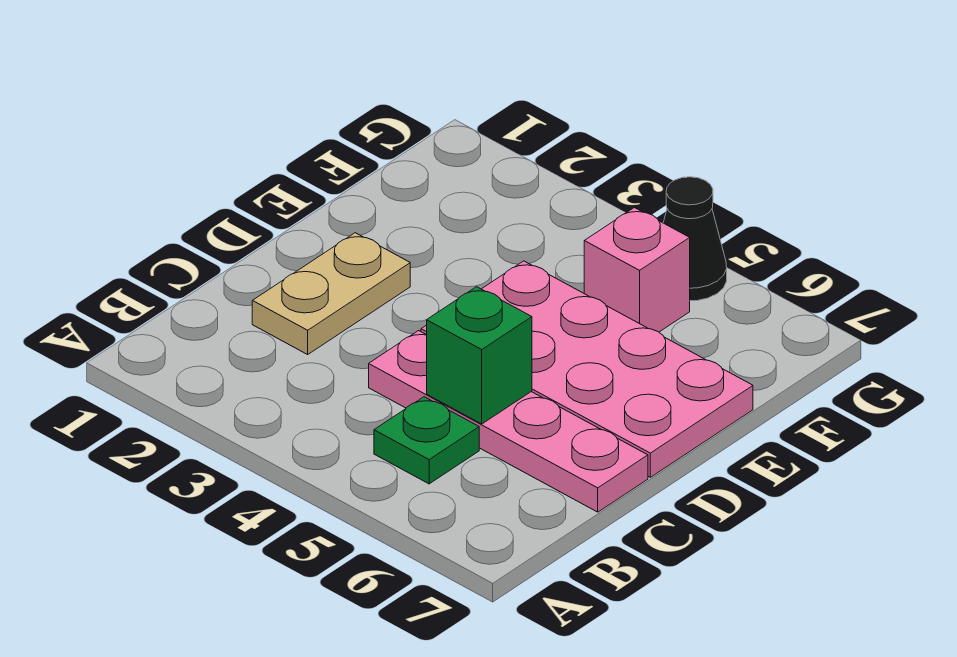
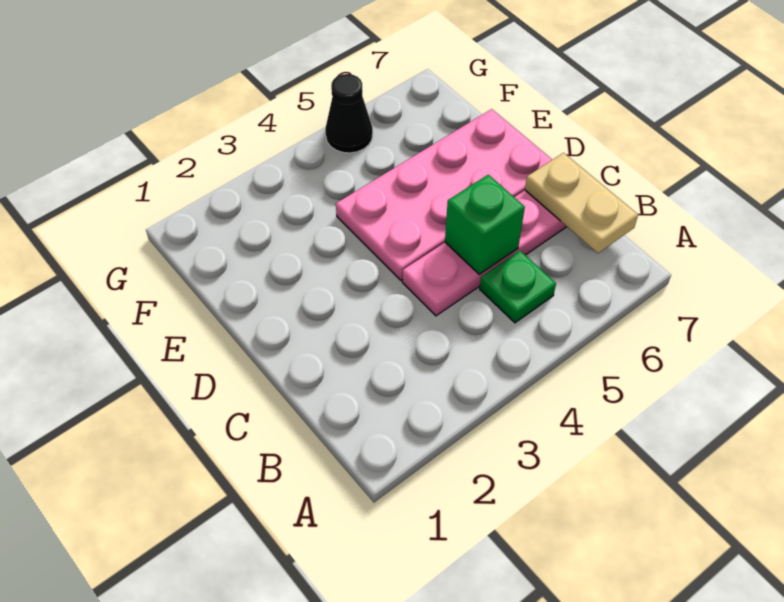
tan plate C2:D2 level 1 -> tan plate B7:C7 level 2
pink brick F5 level 1 -> none

